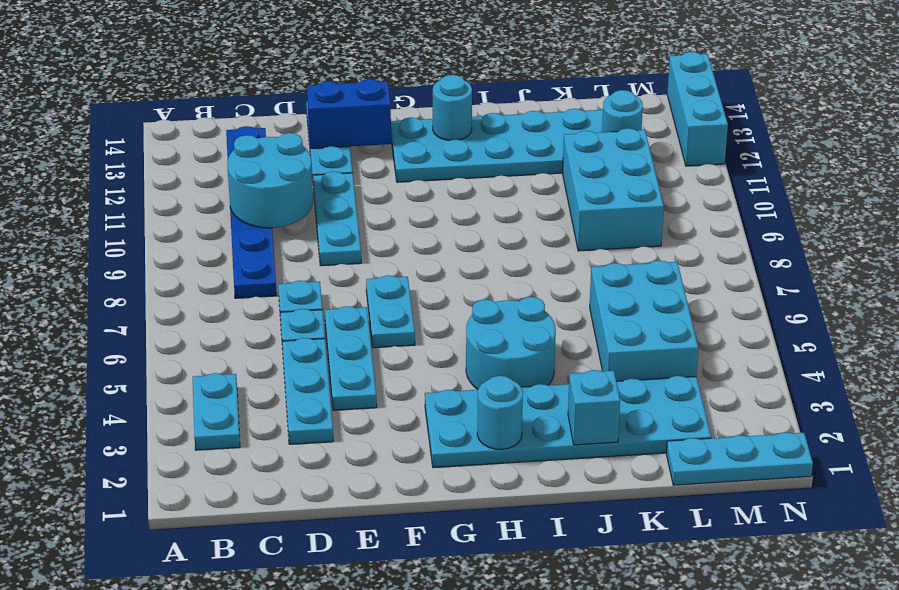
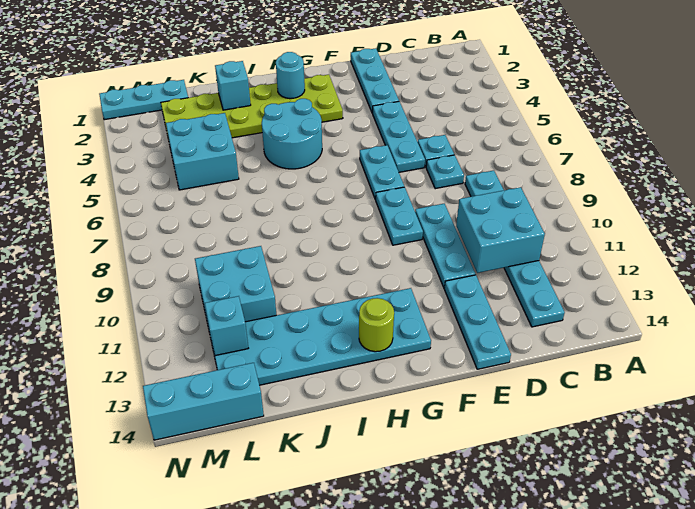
cyan plate B3:B4 level 1 -> cyan plate F8:F9 level 1
blue plate C8:C13 level 1 -> cyan plate C8:C13 level 1
cyan round brick C10:D11 level 2 -> cyan brick C10:D11 level 2
cyan plate D3:D5 level 1 -> cyan plate E1:E3 level 1
blue brick E13:F13 level 2 -> none
cyan plate G2:L3 level 1 -> lime plate G2:L3 level 1
cyan round brick H13 level 2 -> lime round brick H13 level 2
cyan brick K4:L6 level 1 -> cyan brick K4:L5 level 1
cyan brick K9:L11 level 1 -> cyan brick K10:L11 level 1
cyan round brick L12 level 2 -> cyan brick L12 level 2
cyan brick N12:N14 level 1 -> cyan brick L14:N14 level 1

